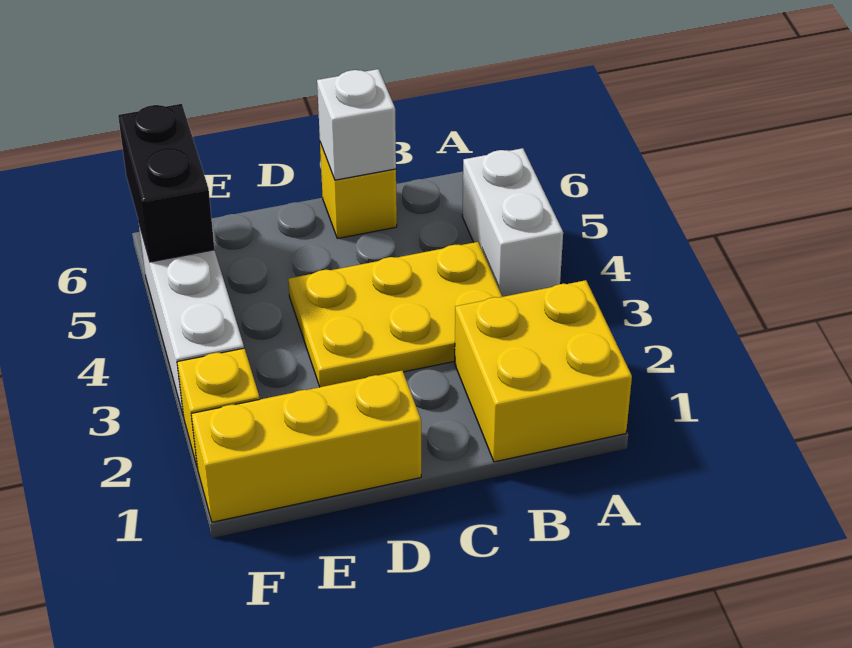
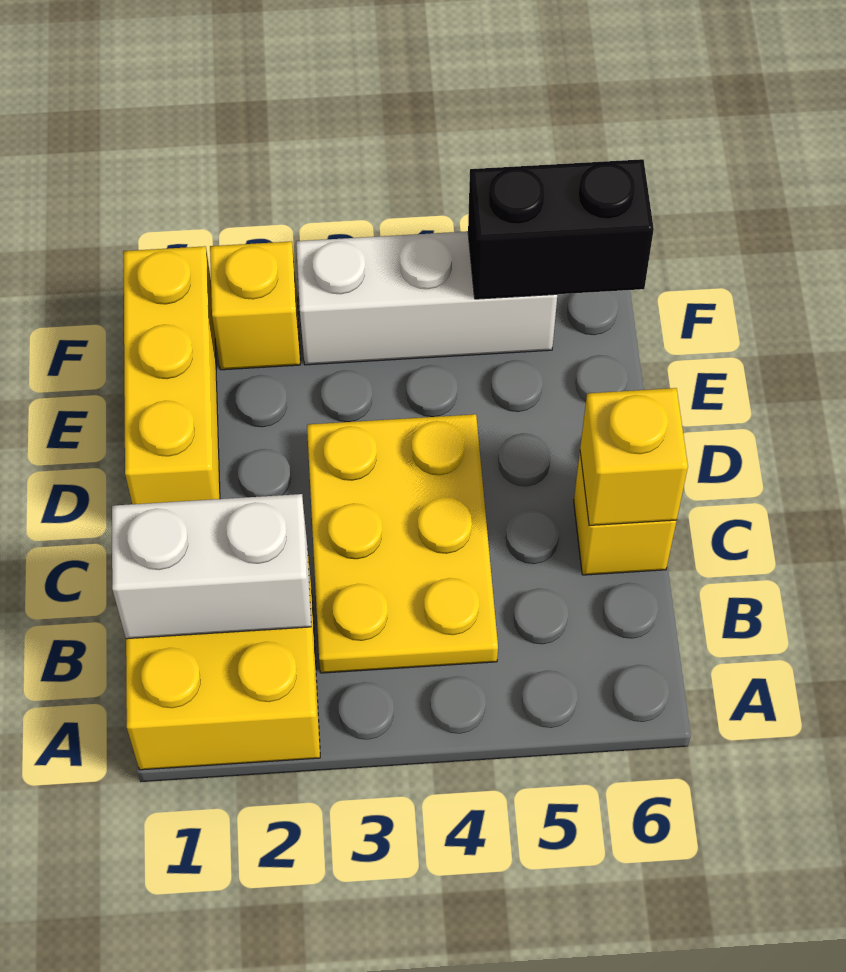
white brick A4:A5 level 1 -> white brick B1:B2 level 2
white brick C6 level 2 -> yellow brick C6 level 2

